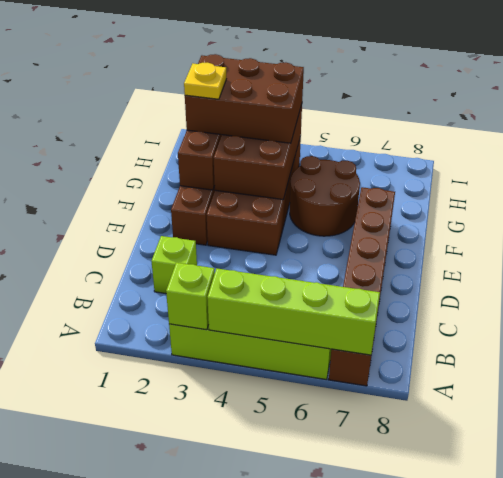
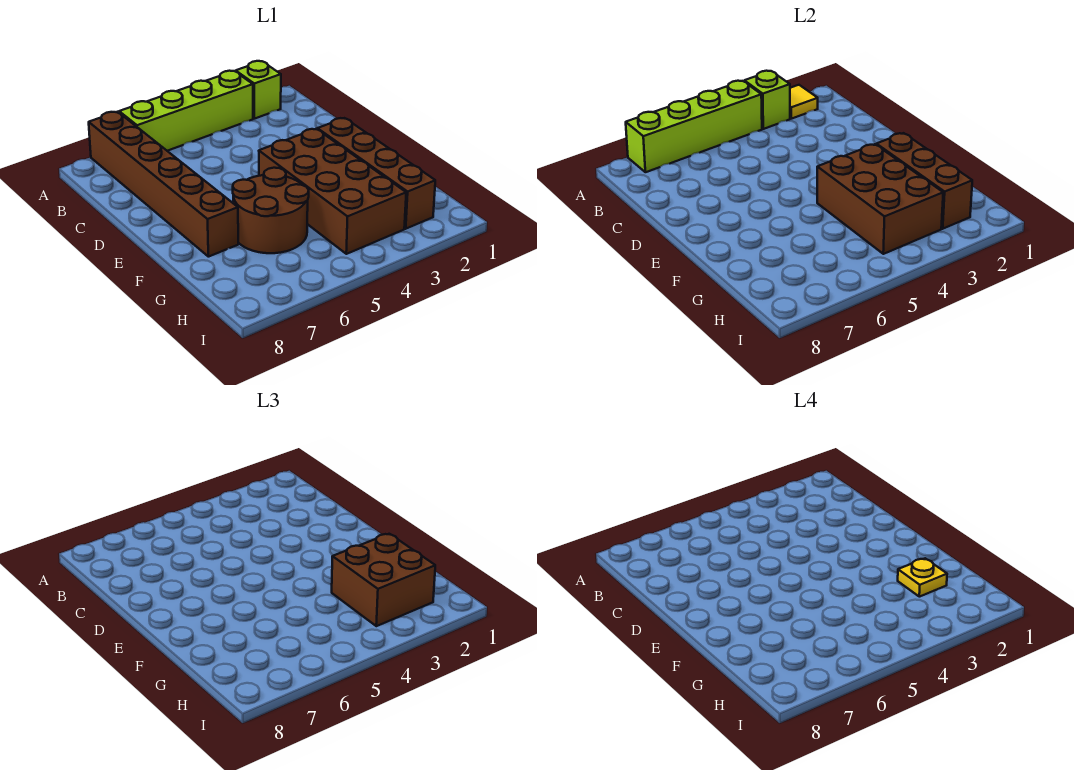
none -> yellow tile A2 level 2
lime brick C2 level 1 -> lime brick A2 level 1
brown brick G2:H4 level 3 -> brown brick G2:H3 level 3

